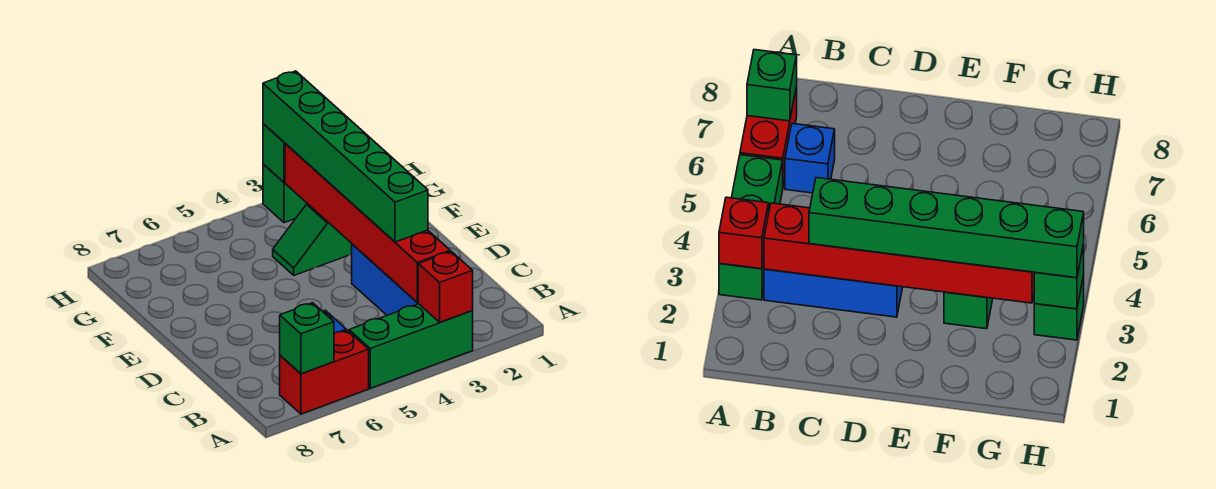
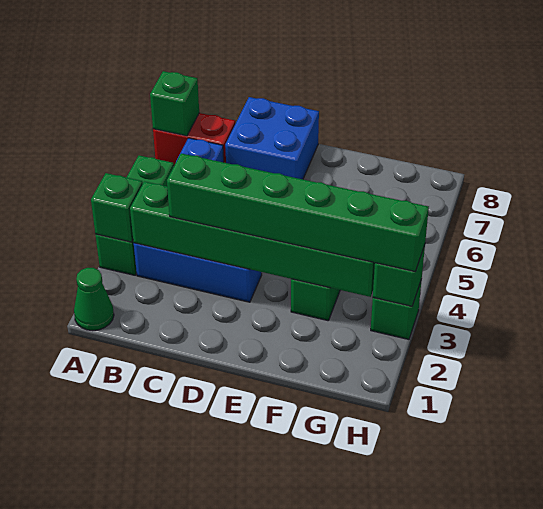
none -> green cone A1 level 1
red brick A3 level 2 -> green brick A3 level 2
red brick A6:A7 level 1 -> red brick A7:B7 level 1
red brick B3:G3 level 2 -> green brick B3:G3 level 2
none -> blue brick C7:D8 level 1

